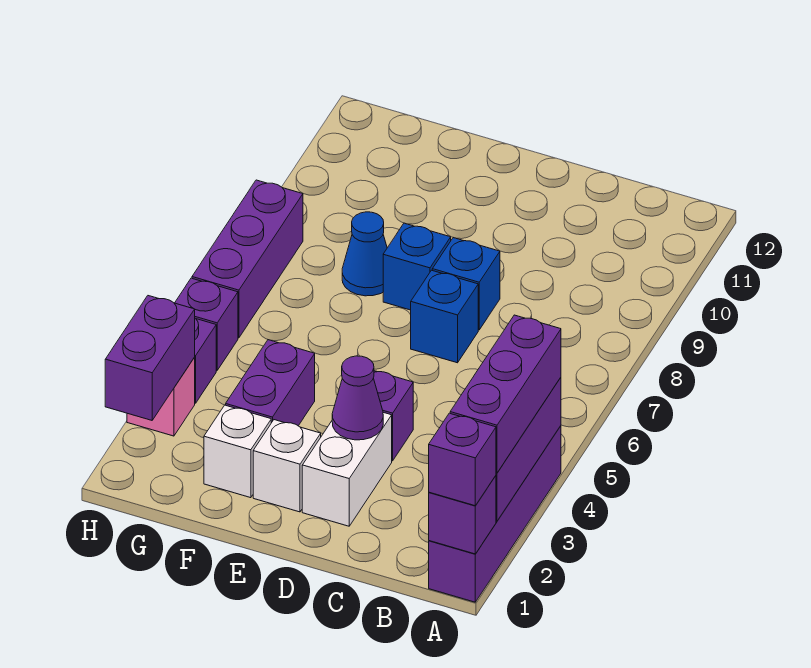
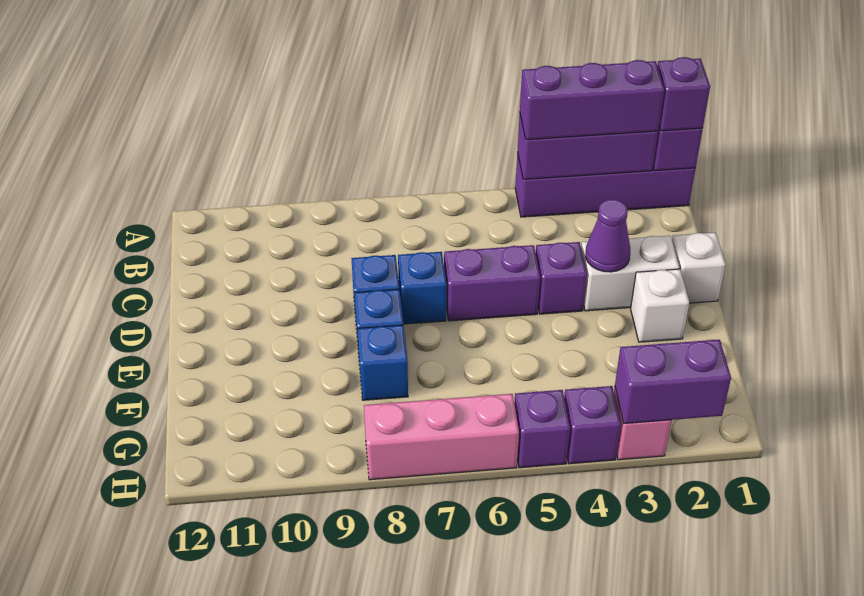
white brick F2 level 1 -> white brick D1 level 1
purple brick F3:F4 level 1 -> purple brick D5:D6 level 1
blue cone F8 level 1 -> blue brick F8 level 1
purple brick H6:H8 level 1 -> pink brick H6:H8 level 1

